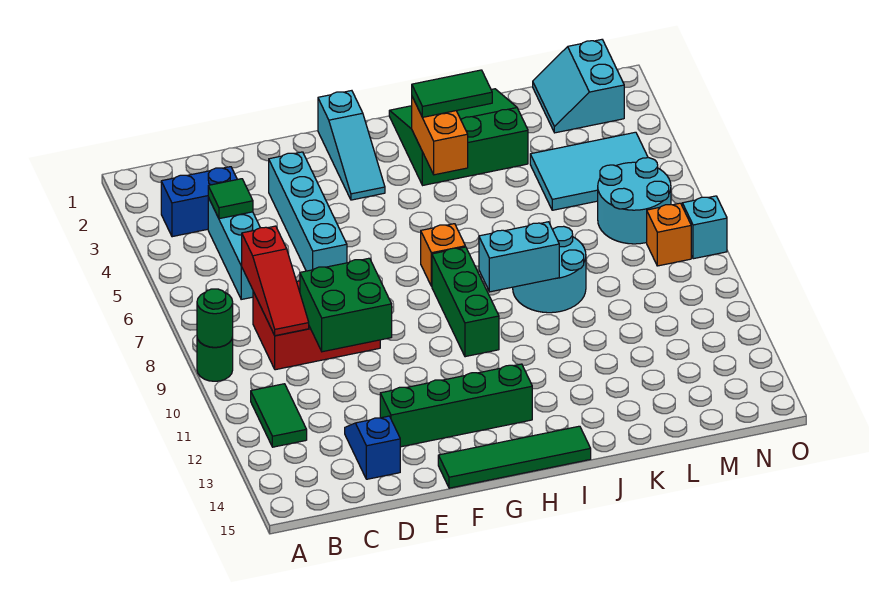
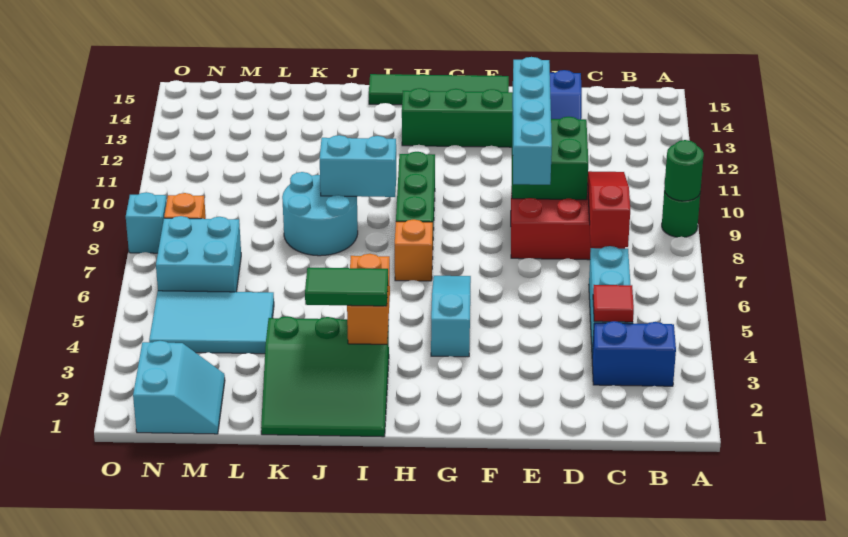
green tile B11:B12 level 1 -> none
green tile C4 level 2 -> red tile C4 level 2
cyan brick E3:E6 level 1 -> cyan brick E8:E11 level 3
cyan slope G1:G3 level 1 top 1 -> cyan slope G4:G6 level 1 top 4
cyan round brick M6:N7 level 1 -> cyan brick M6:N7 level 1

